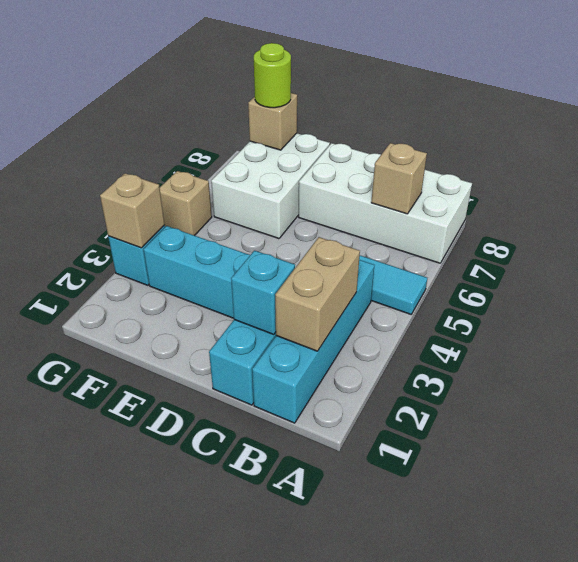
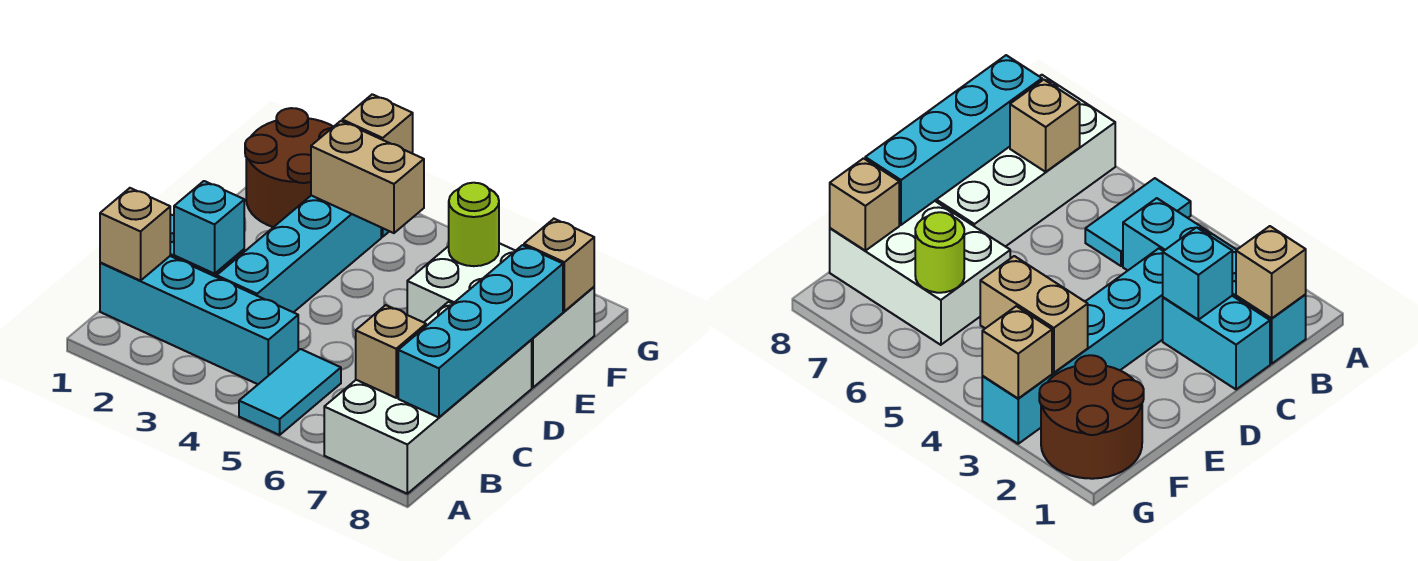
tan brick B2:B3 level 2 -> tan brick F3:F4 level 2
none -> cyan brick B8:E8 level 2
none -> brown round brick F1:G2 level 1
lime round brick F8 level 3 -> lime round brick F6 level 2
tan brick G5 level 1 -> tan brick B1 level 2

